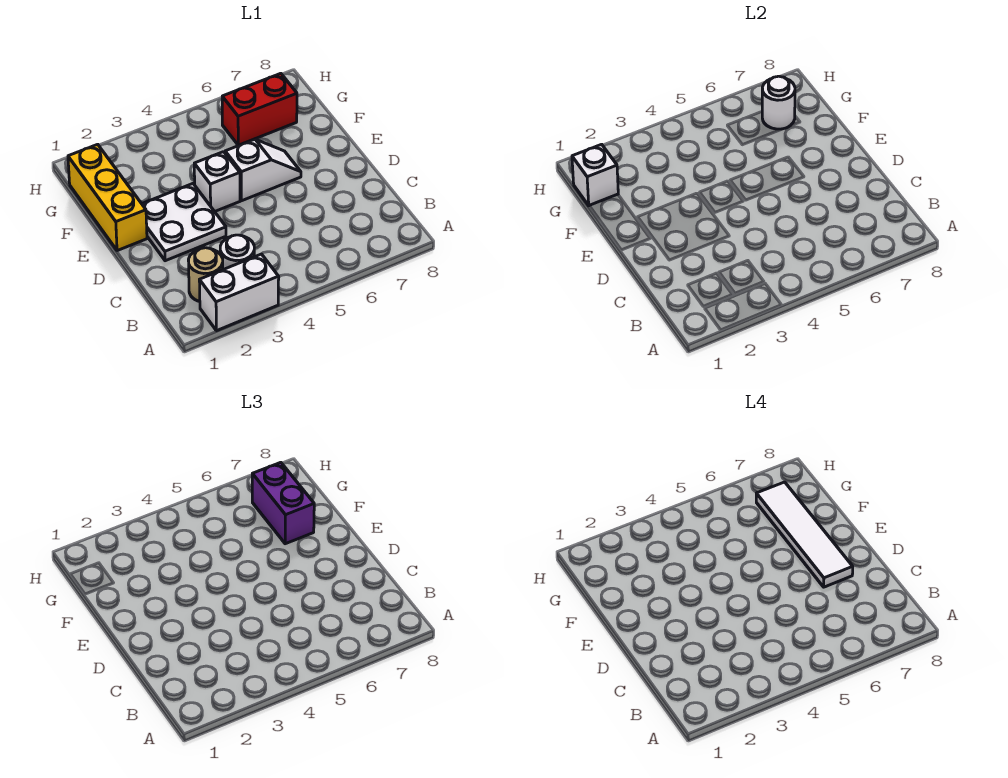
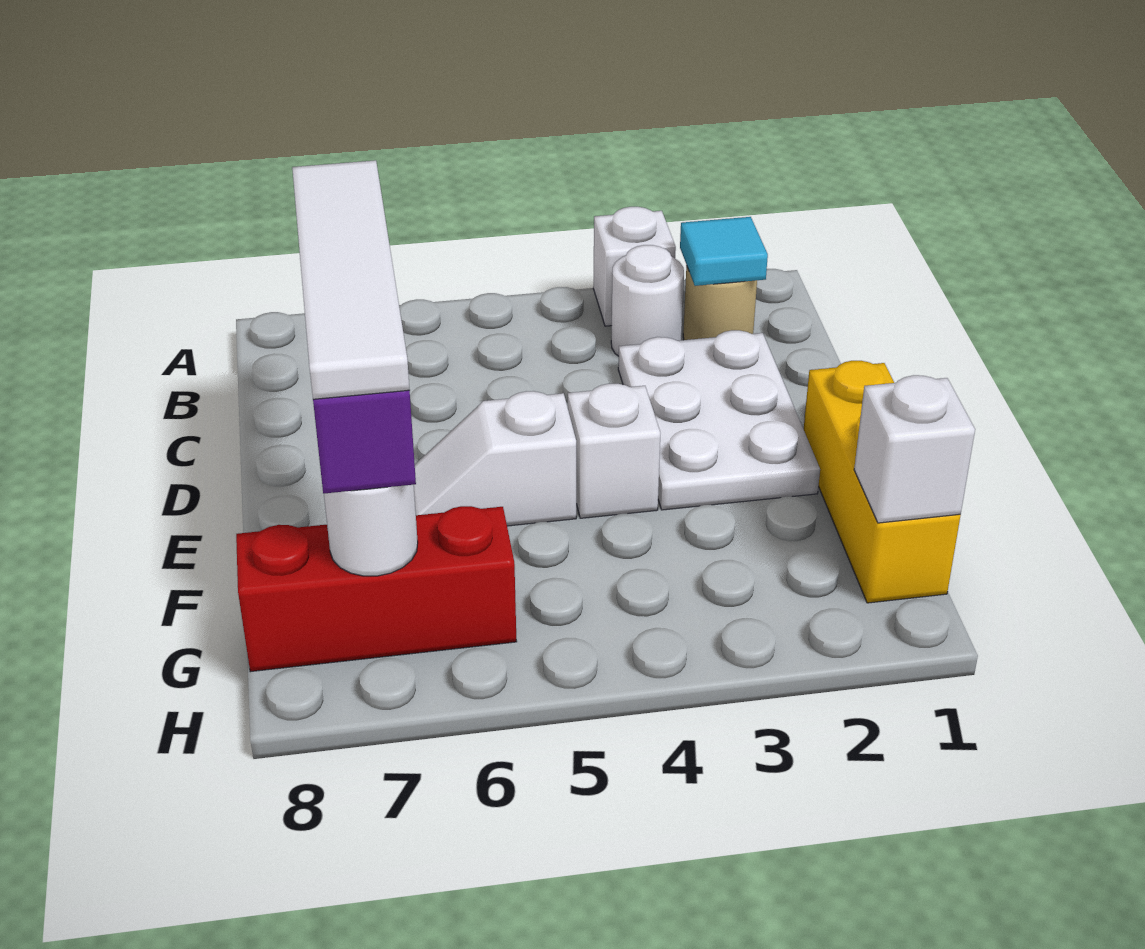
white brick A2:A3 level 1 -> white brick A3 level 1
none -> cyan tile B2 level 2
white plate D2:E3 level 1 -> white plate C2:E3 level 1
red brick G6:G7 level 1 -> red brick G6:G8 level 1

